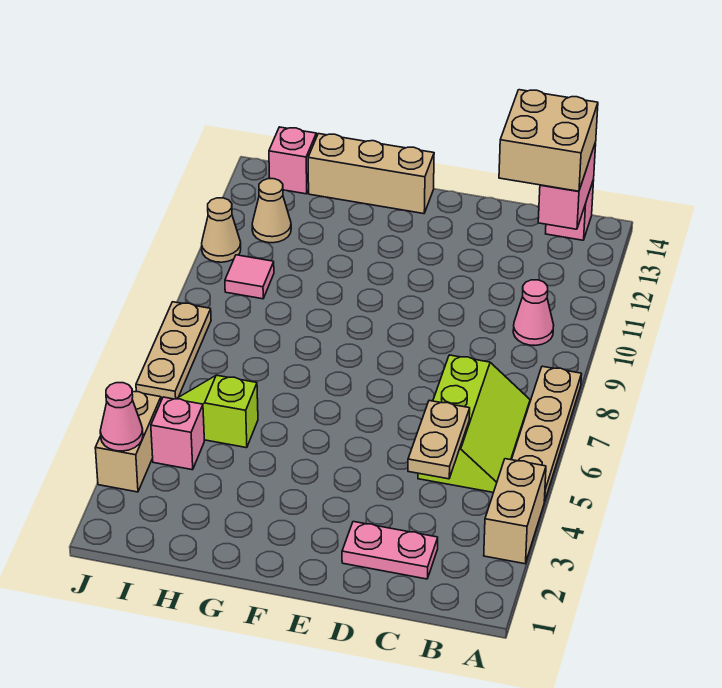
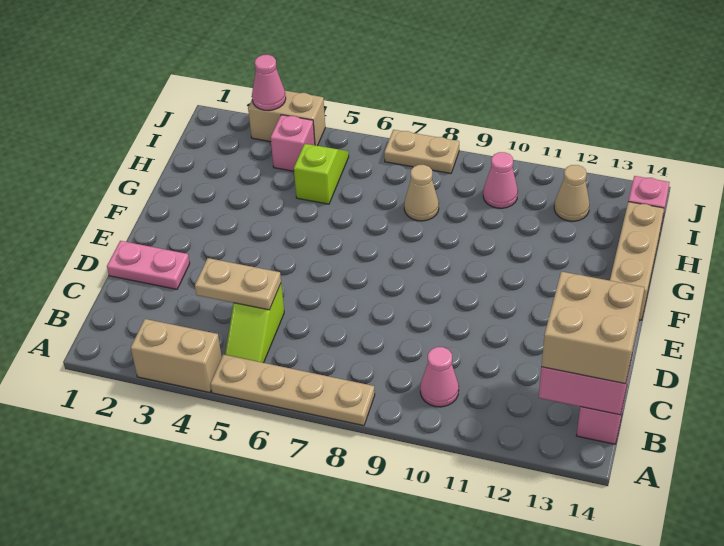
lime slope B5:C7 level 1 top C -> lime slope B5:C5 level 1 top C
pink plate C2:D2 level 1 -> pink plate D1:D2 level 1
pink tile I10 level 1 -> pink cone I10 level 1
tan plate J6:J8 level 1 -> tan plate J7:J8 level 1
tan cone J11 level 1 -> tan cone H8 level 1

